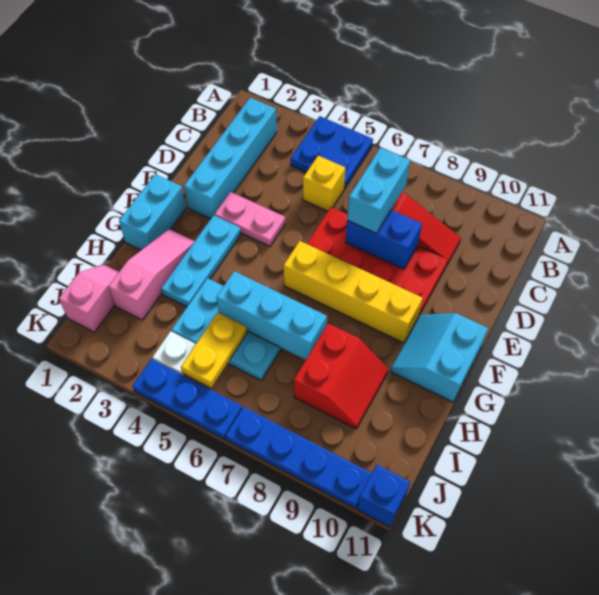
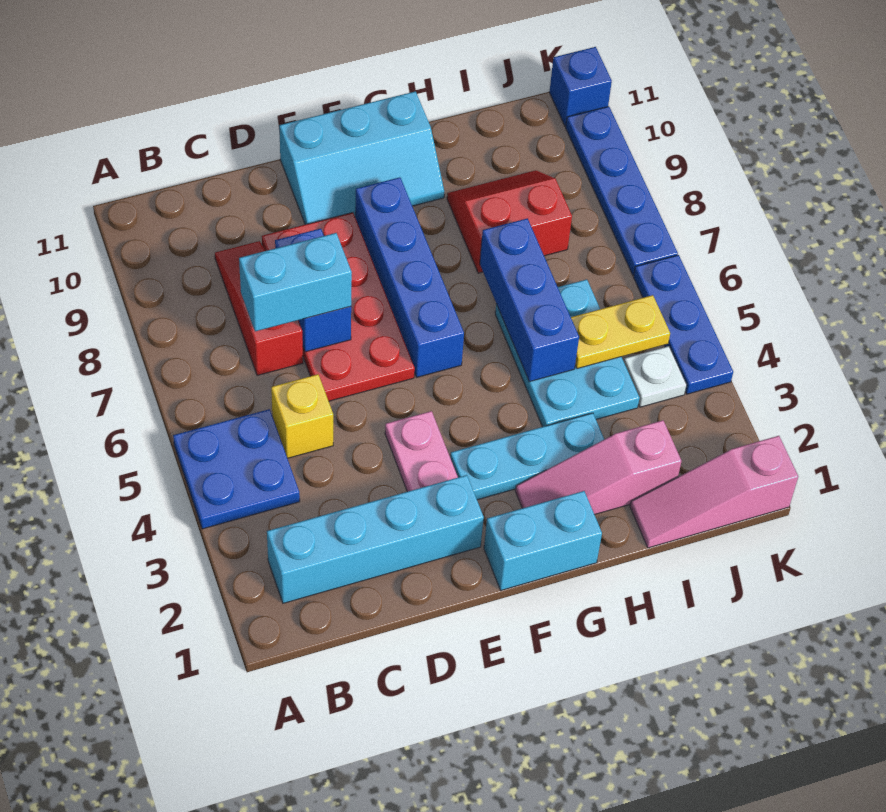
yellow brick F6:F9 level 1 -> blue brick F6:F9 level 1
cyan slope F10:G11 level 1 top 11 -> cyan slope E10:G11 level 1 top 11
cyan brick H5:H7 level 2 -> blue brick H5:H7 level 2
pink slope I1:J1 level 1 top J -> pink slope I1:K1 level 1 top K

